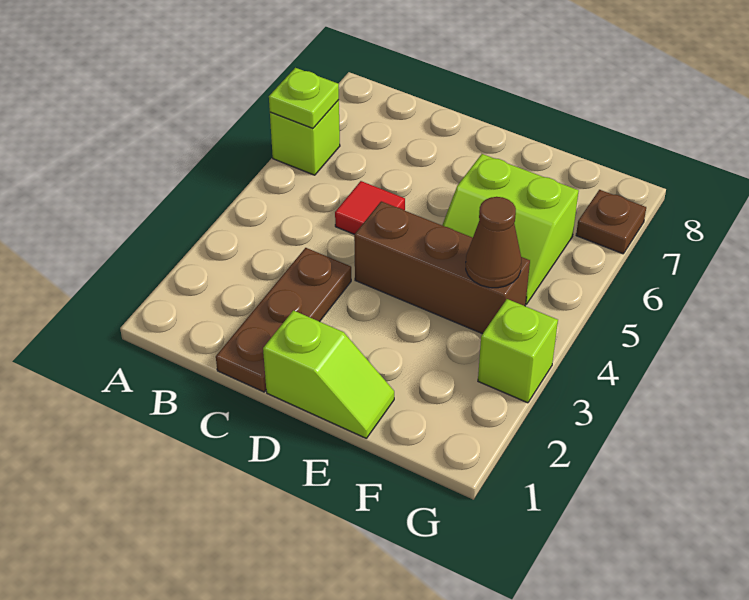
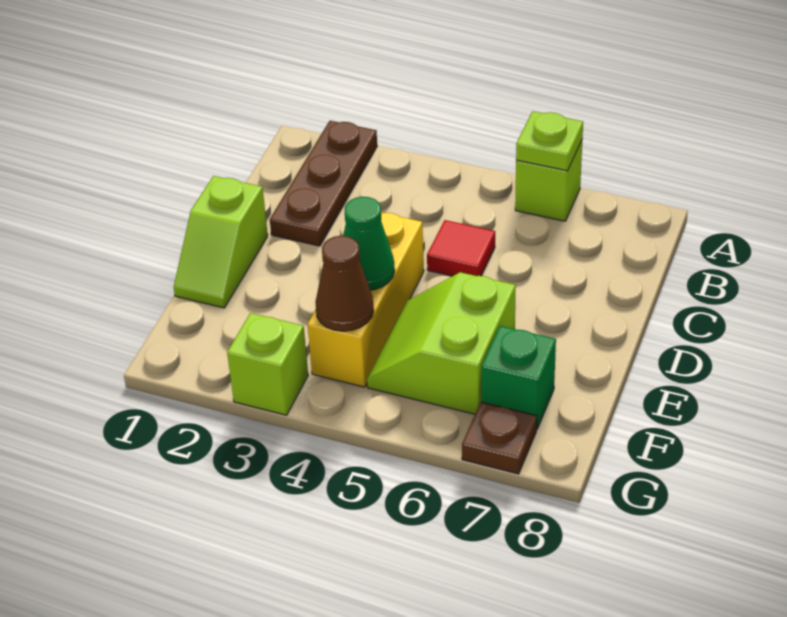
brown plate C1:C3 level 1 -> brown plate A2:C2 level 1
brown brick D4:F4 level 1 -> yellow brick D4:F4 level 1
none -> green cone E4 level 2
none -> green brick F7 level 1

